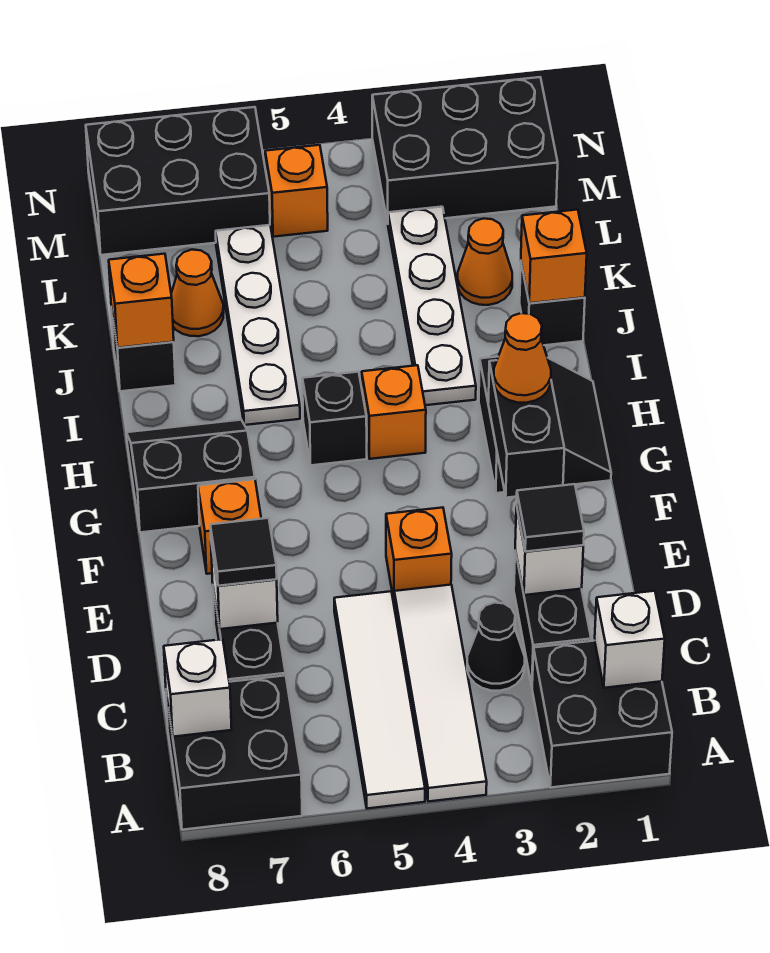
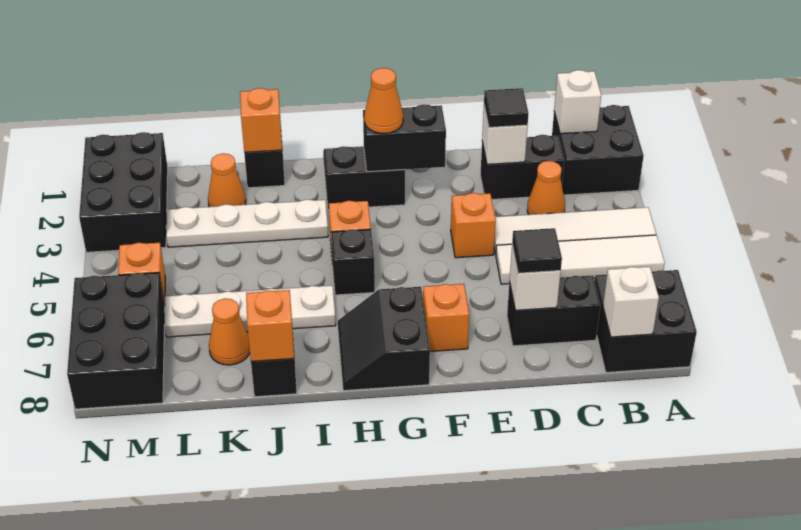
black cone C3 level 1 -> orange cone C3 level 1

